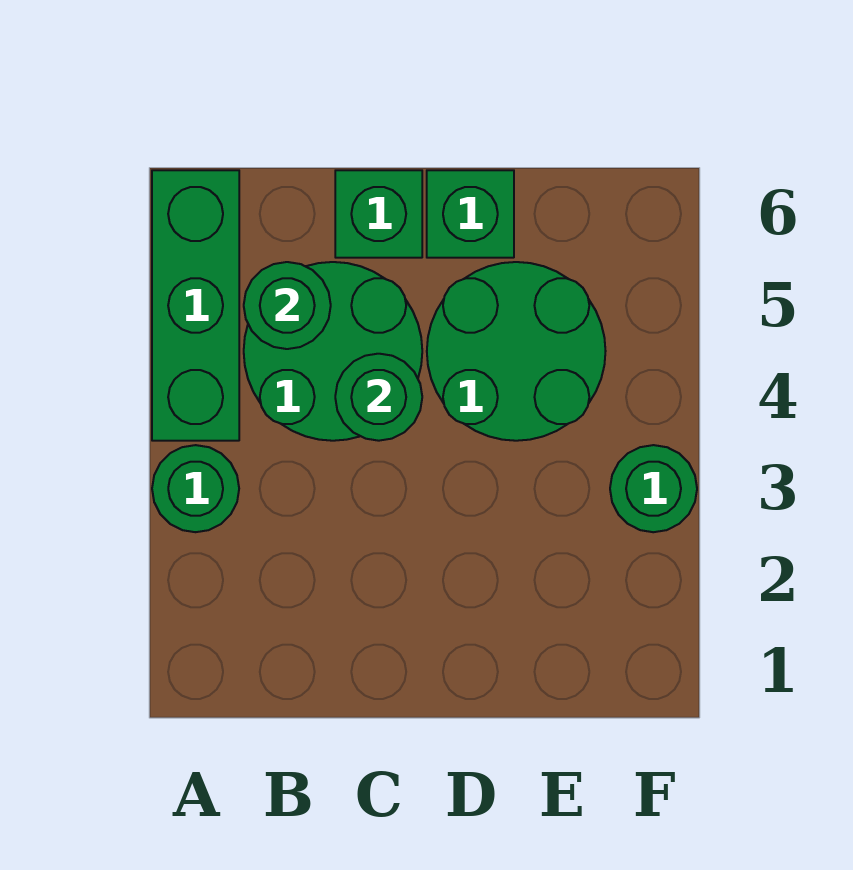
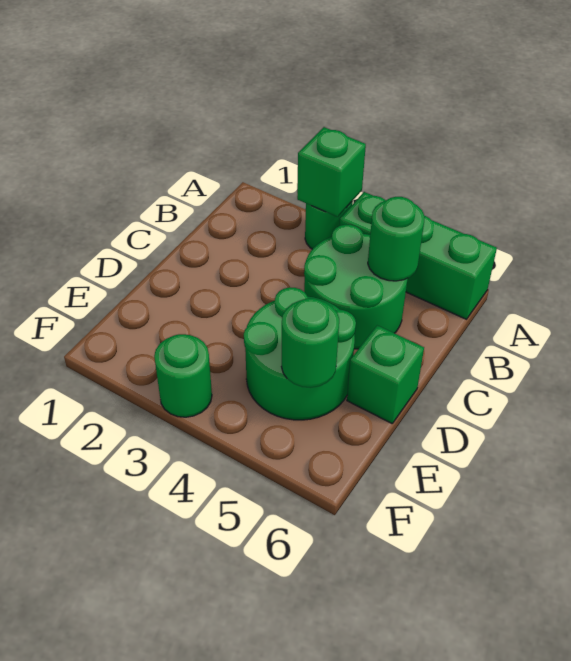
green round brick C4 level 2 -> green round brick E5 level 2
green brick C6 level 1 -> green brick A3 level 2

